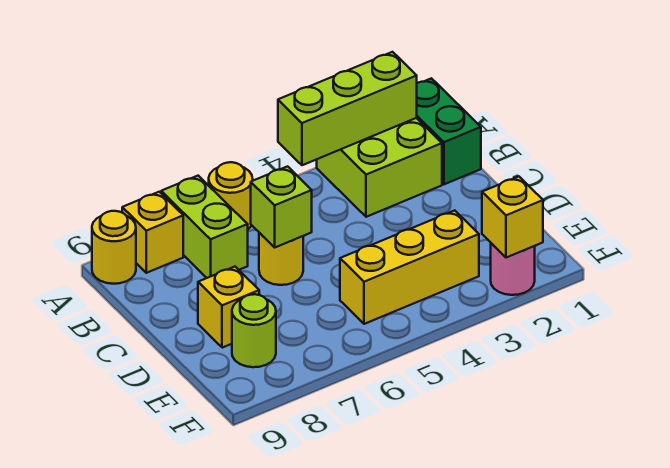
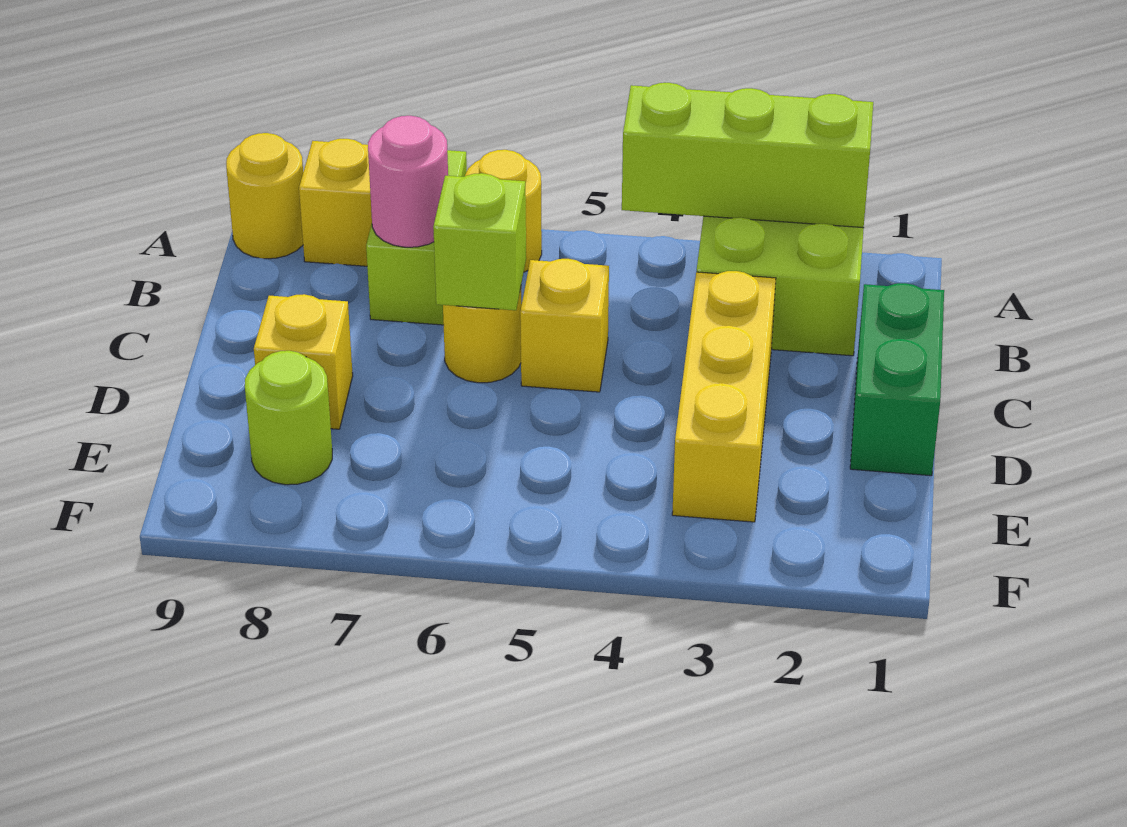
green brick A1:B1 level 1 -> green brick C1:D1 level 1
yellow brick E3:E5 level 1 -> yellow brick C3:E3 level 1
pink round brick F2 level 1 -> pink round brick B7 level 2
yellow brick F2 level 2 -> yellow brick C5 level 1

